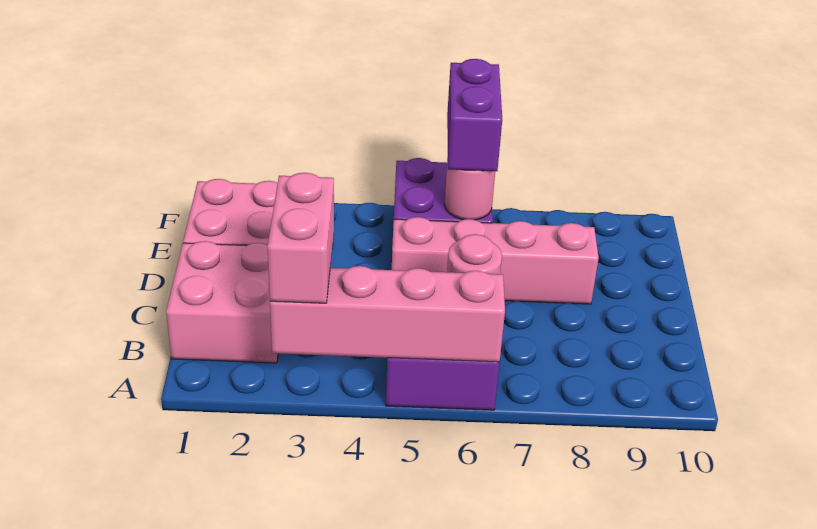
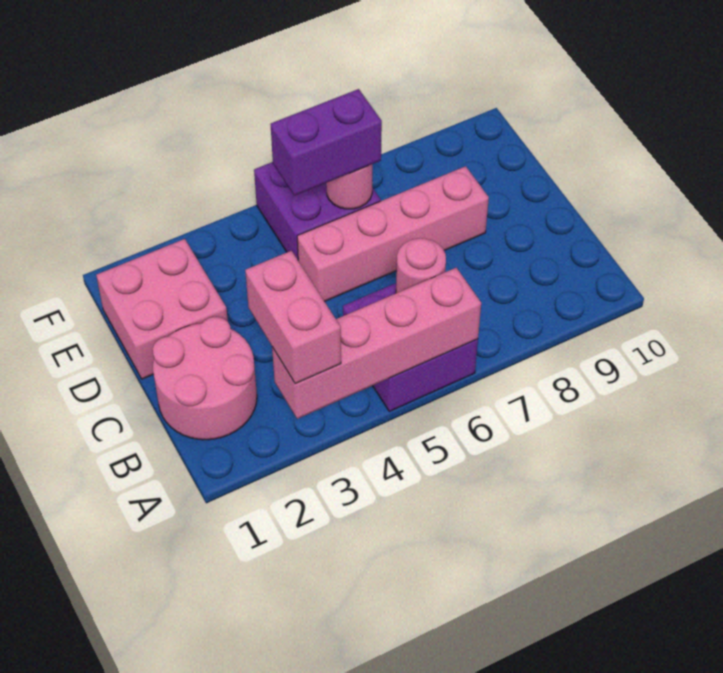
pink brick B1:C2 level 1 -> pink round brick B1:C2 level 1
purple brick E6:F6 level 3 -> purple brick E5:E6 level 3

